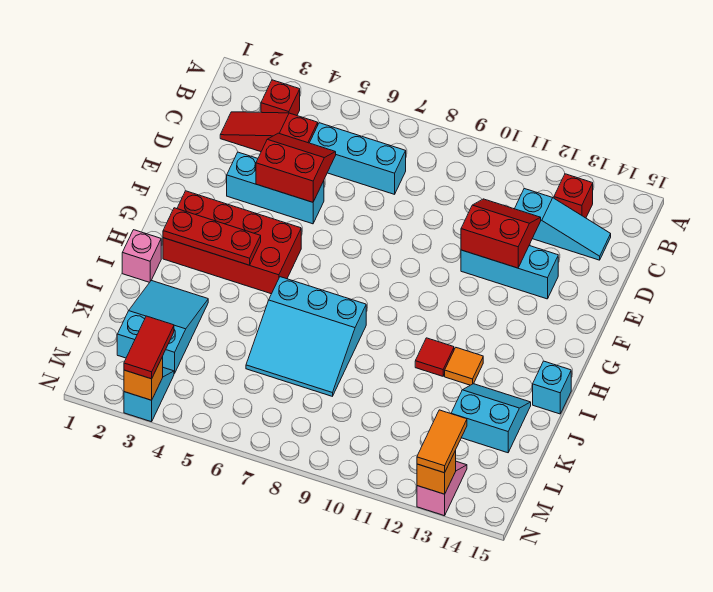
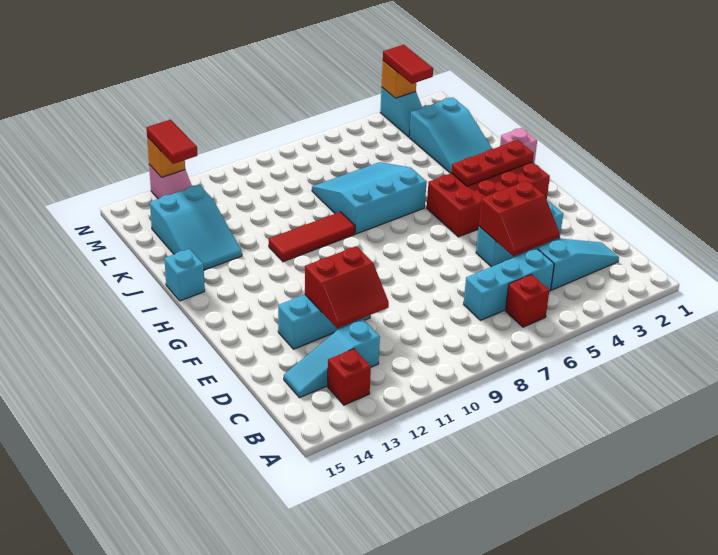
red brick B3 level 1 -> red brick B6 level 1
red slope C2:C4 level 1 top 4 -> cyan slope C2:C4 level 1 top 4
red tile I11 level 1 -> red tile I9:I11 level 1
orange tile I12 level 1 -> none
cyan slope J13:K14 level 1 top K -> cyan slope J13:L14 level 1 top L
orange tile M13:N13 level 3 -> red tile M13:N13 level 3

